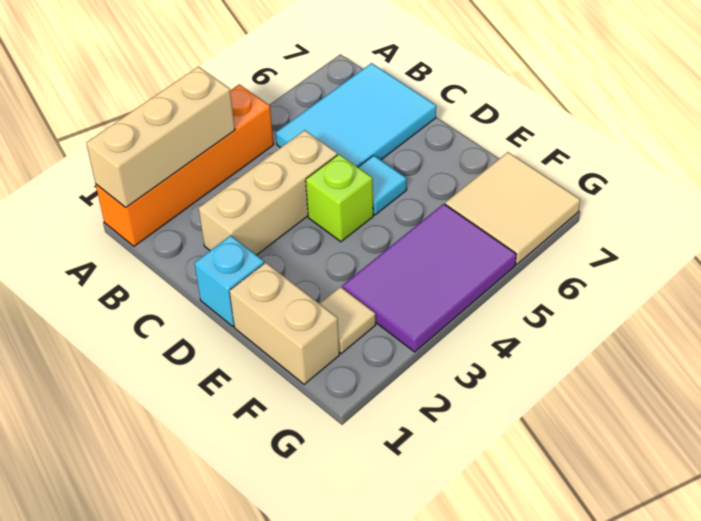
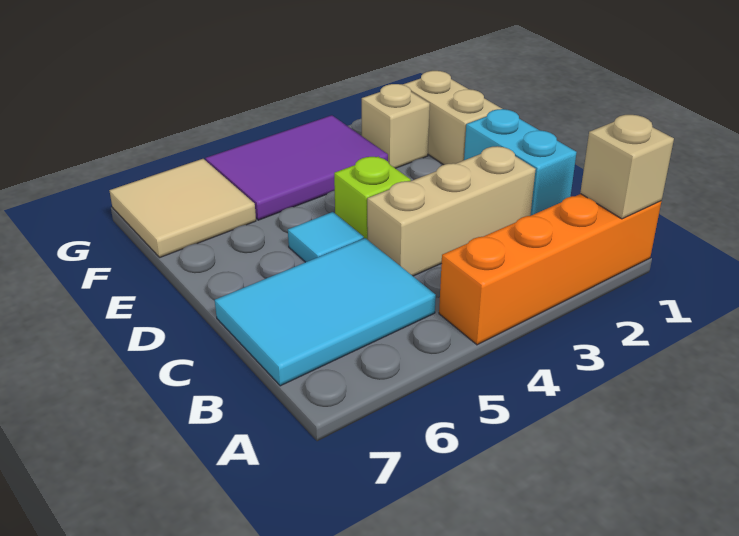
tan brick A1:A3 level 2 -> tan brick A1 level 2
cyan brick D1 level 1 -> cyan brick C1:D1 level 1
tan tile F2 level 1 -> tan brick F2 level 1

